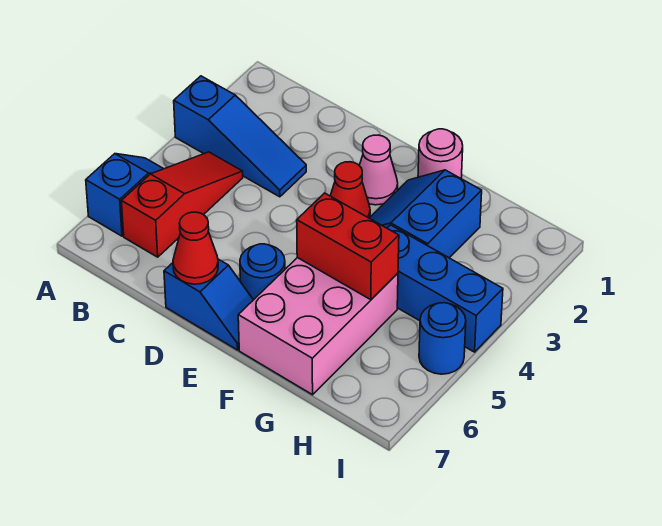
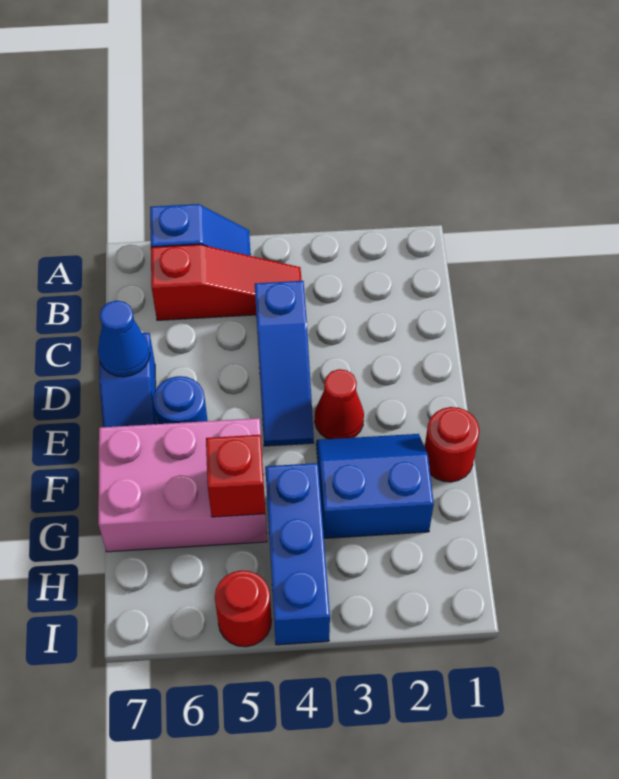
blue slope A3:C3 level 1 top A -> blue slope C4:E4 level 1 top C
red cone D7 level 2 -> blue cone D7 level 2
pink cone E2 level 1 -> none
pink round brick F1 level 1 -> red round brick F1 level 1
red brick F5:G5 level 2 -> red brick G5 level 2
blue round brick I5 level 1 -> red round brick I5 level 1

